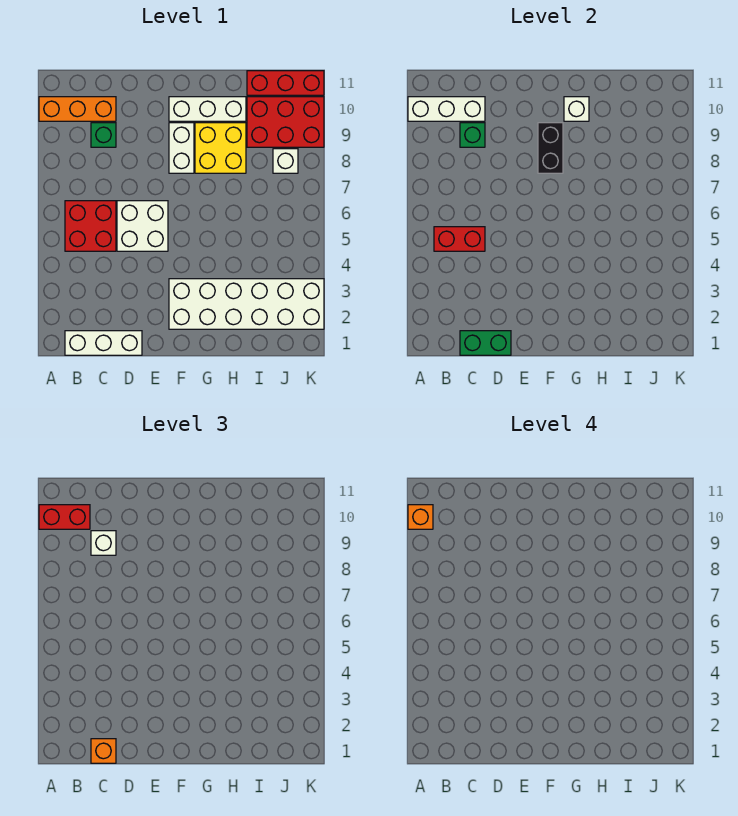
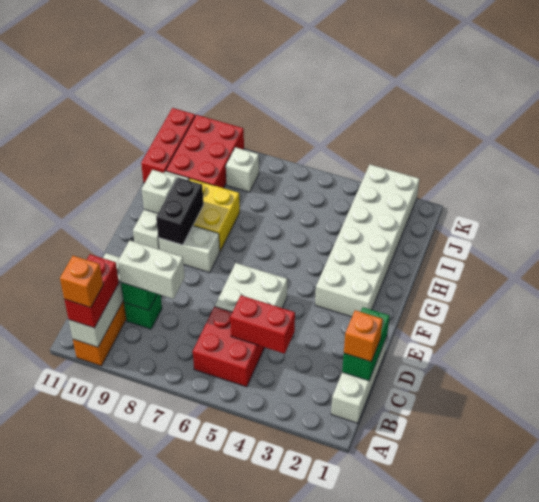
red brick B5:C5 level 2 -> red brick C4:C5 level 2
white brick C9 level 3 -> white brick C8:C9 level 3
black brick F8:F9 level 2 -> black brick F9:G9 level 2

